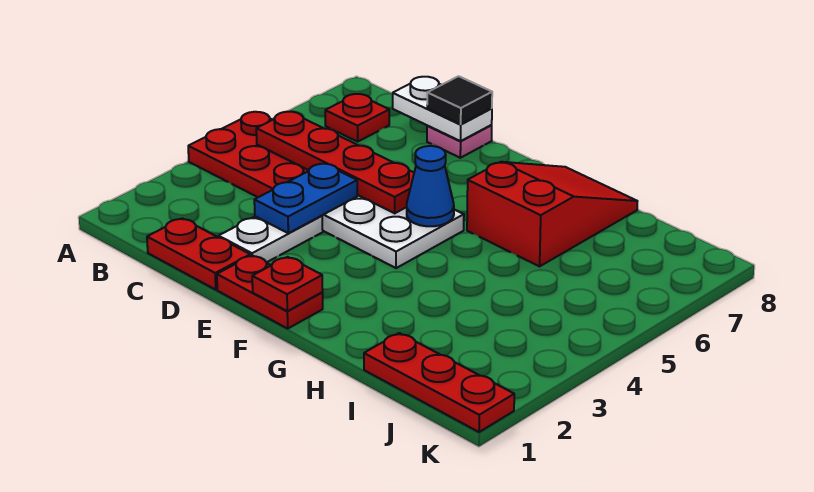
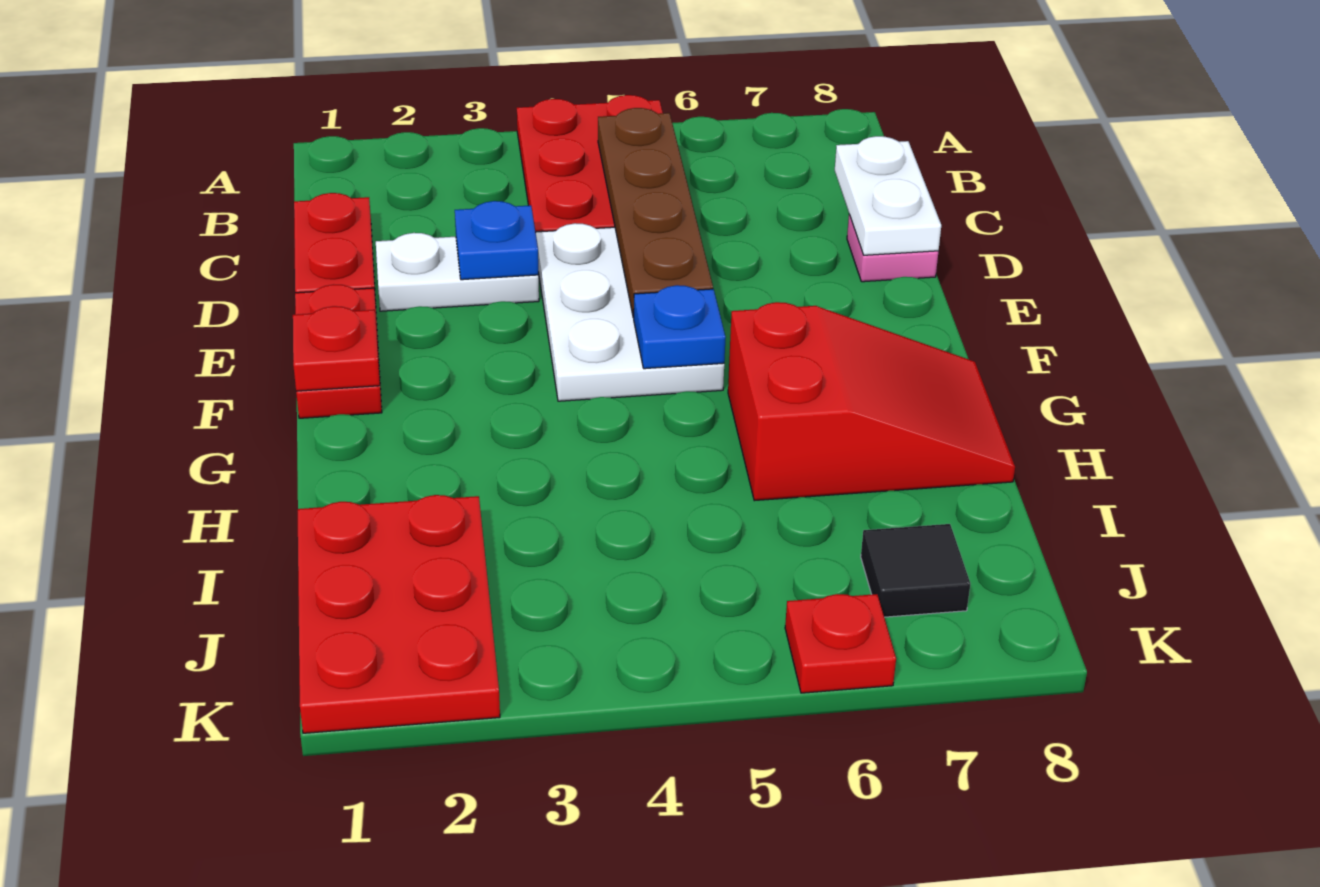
red plate B5:E5 level 2 -> brown plate B5:E5 level 2
red plate B7 level 1 -> red plate K6 level 1
blue plate D3:D4 level 2 -> blue plate D3 level 2
black tile D8 level 3 -> black tile J7 level 1
blue cone F5 level 2 -> blue plate F5 level 2
red plate I1:K1 level 1 -> red plate I1:K2 level 1

